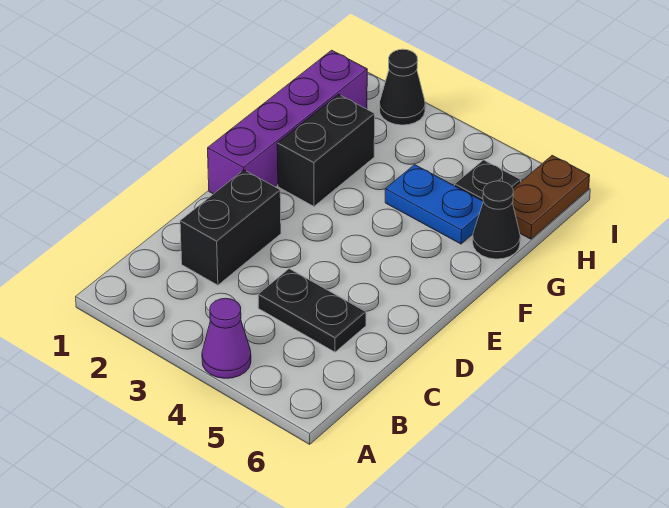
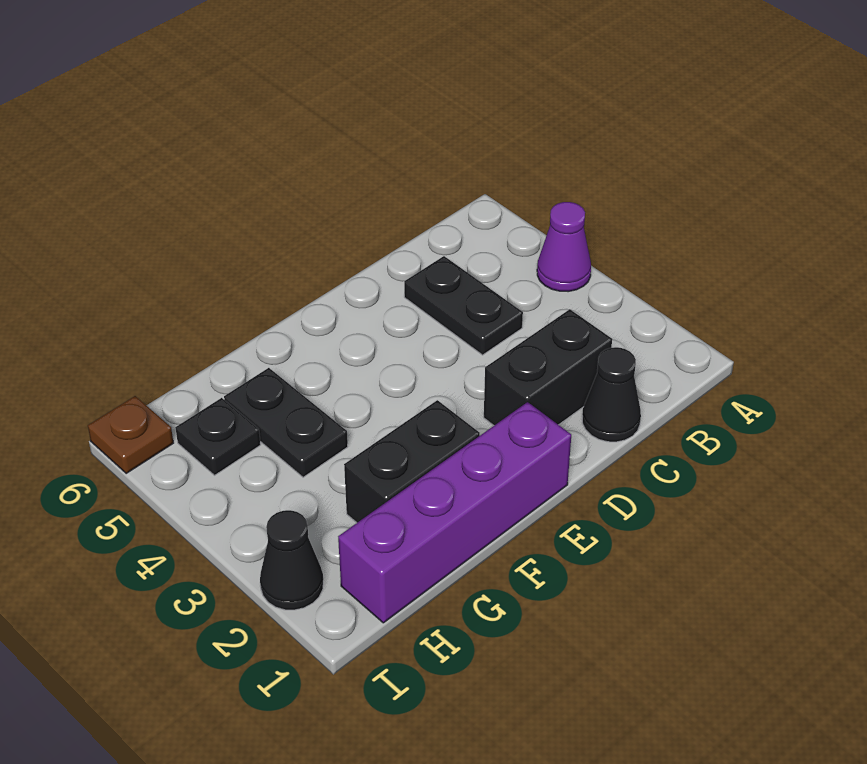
blue plate G4:G5 level 1 -> black plate G4:G5 level 1
black cone G6 level 1 -> black cone C1 level 1
brown plate H6:I6 level 1 -> brown plate I6 level 1

